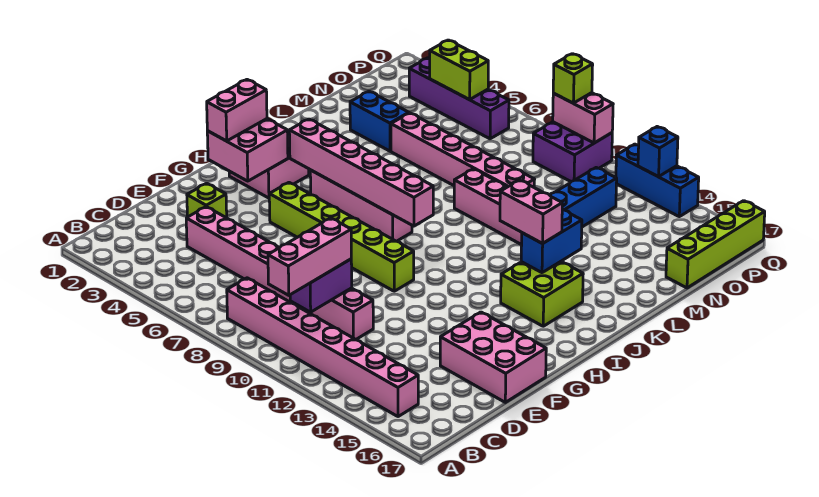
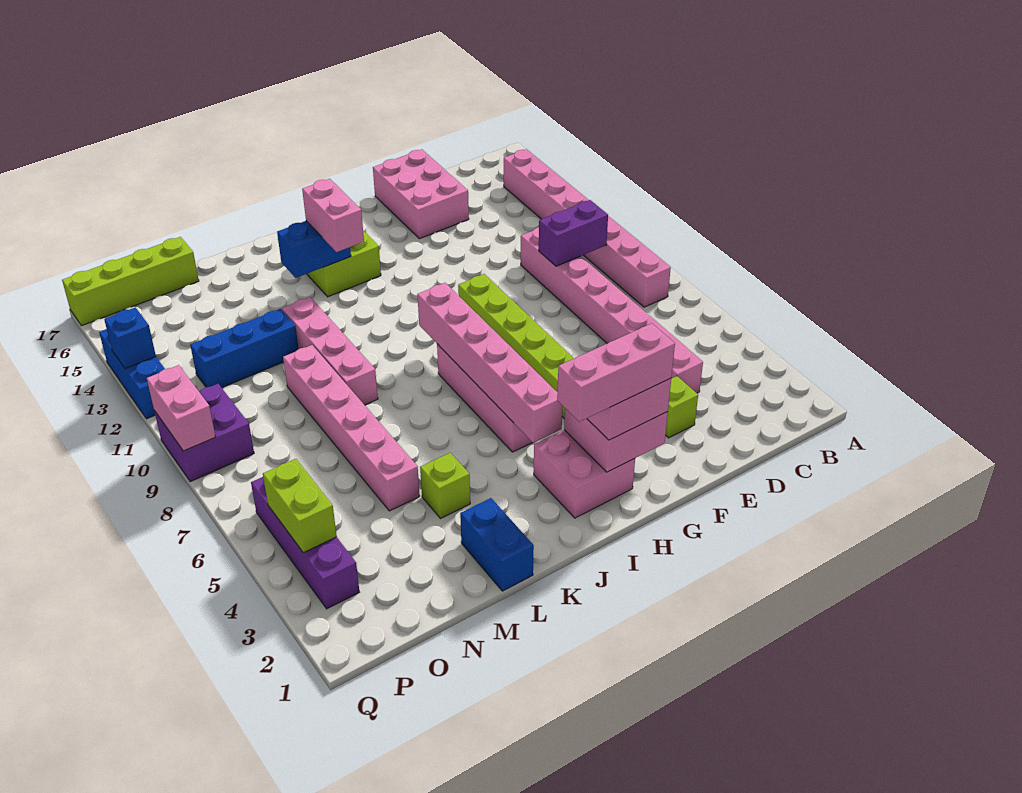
pink brick B10:D10 level 3 -> pink brick G2:I2 level 4
blue brick M3:M4 level 1 -> blue brick L1:L2 level 1
lime brick Q9 level 3 -> lime brick L4 level 1

